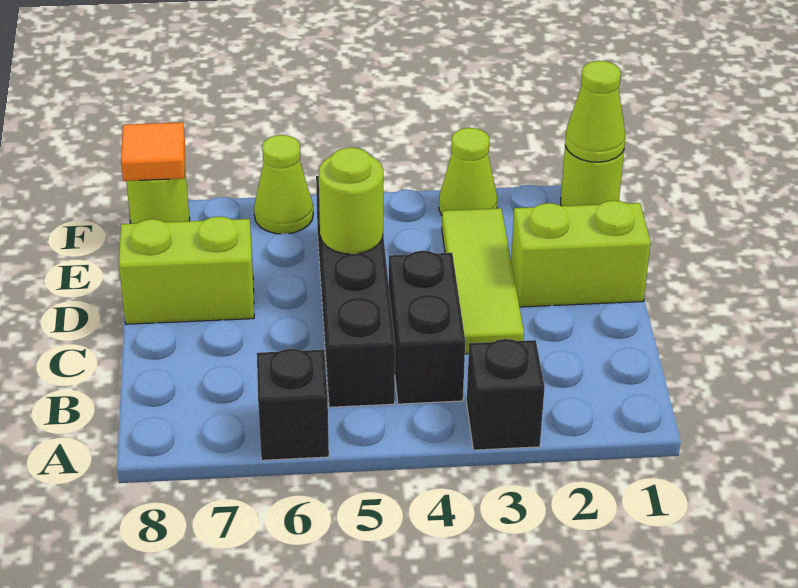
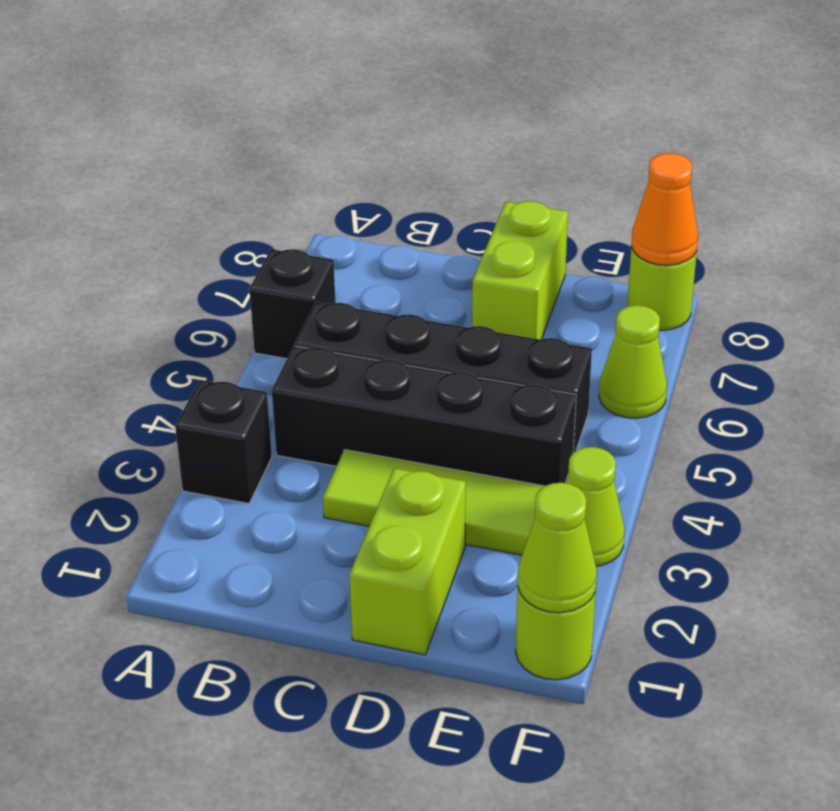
black brick B4:C4 level 1 -> black brick B4:E4 level 1
lime round brick D5 level 2 -> none
orange tile F8 level 2 -> orange cone F8 level 2

